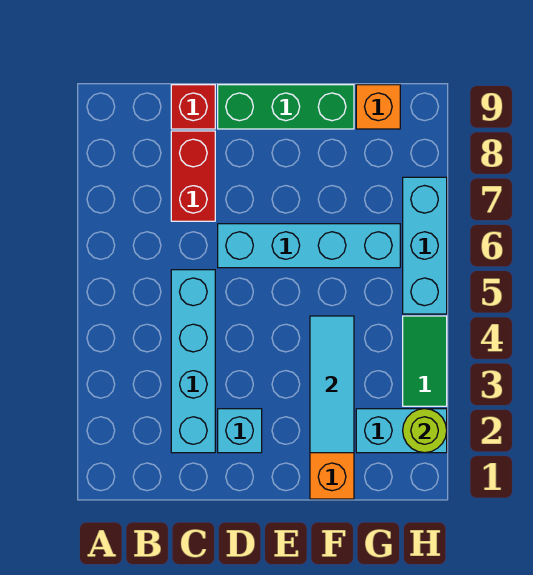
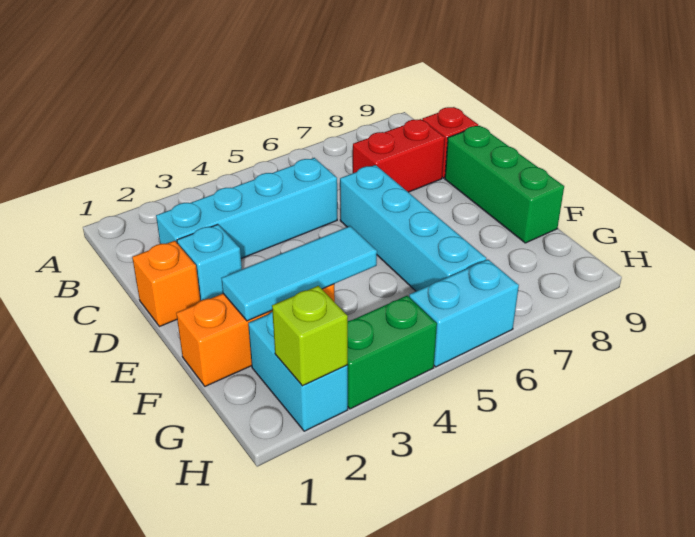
orange brick G9 level 1 -> orange brick D1 level 1
lime round brick H2 level 2 -> lime brick H2 level 2
green tile H3:H4 level 1 -> green brick H3:H4 level 1
cyan brick H5:H7 level 1 -> cyan brick H5:H6 level 1

